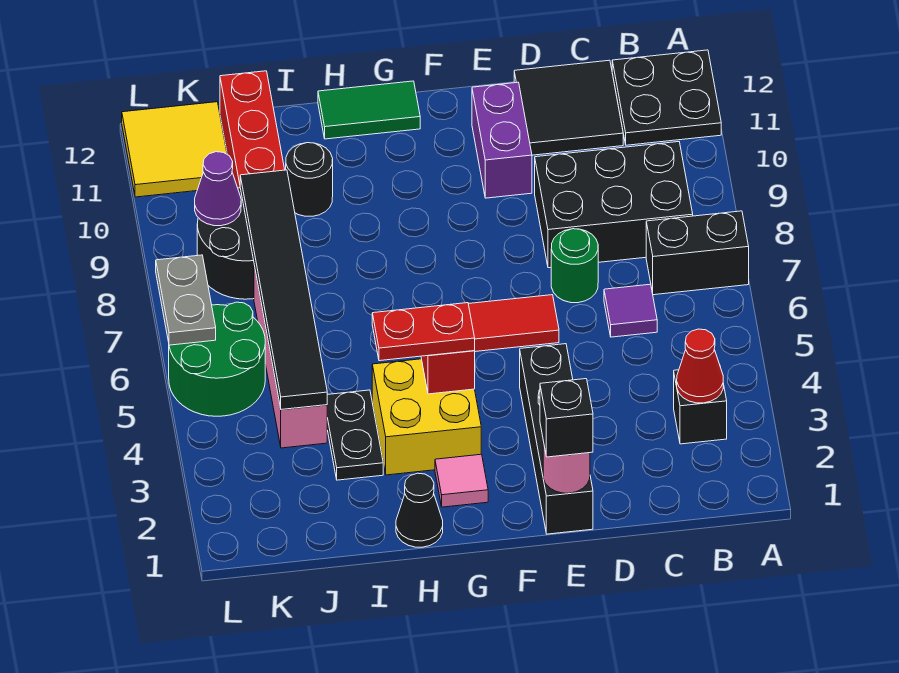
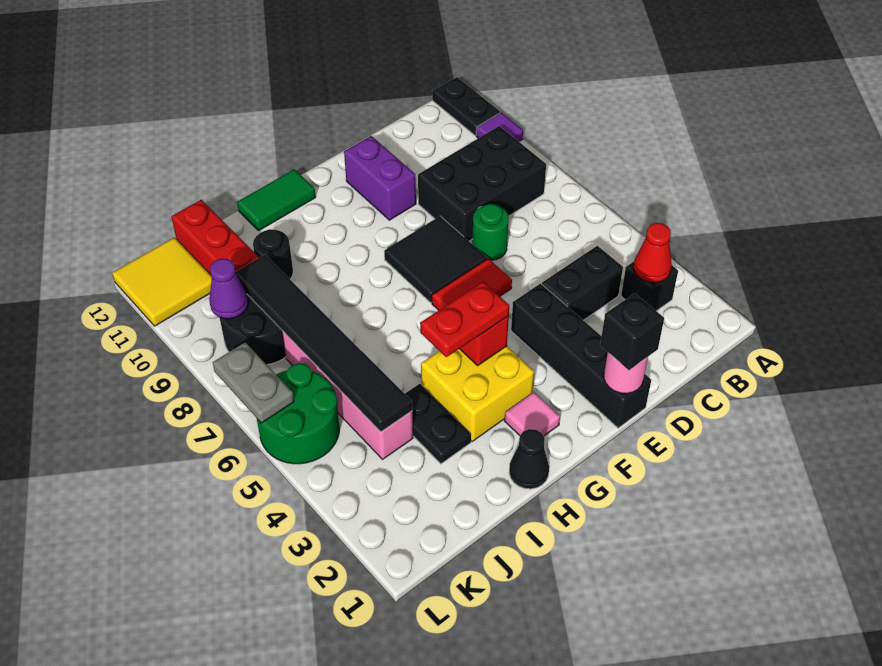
black brick A7:B7 level 1 -> black brick C4:D4 level 1
black plate A11:B12 level 1 -> black plate A11:A12 level 1
purple tile C6 level 1 -> purple tile A10 level 1
black tile C11:D12 level 1 -> black tile E7:F8 level 1

